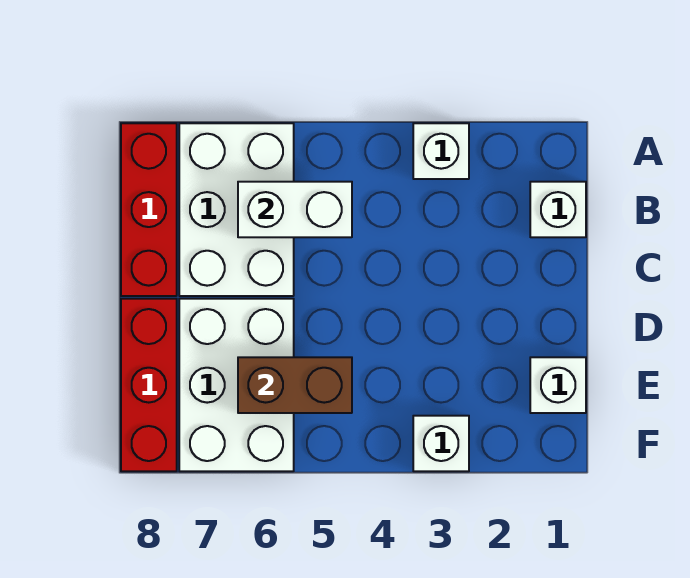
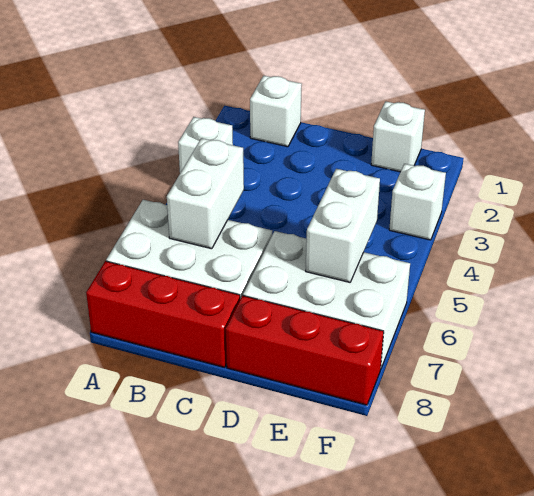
brown brick E5:E6 level 2 -> white brick E5:E6 level 2

